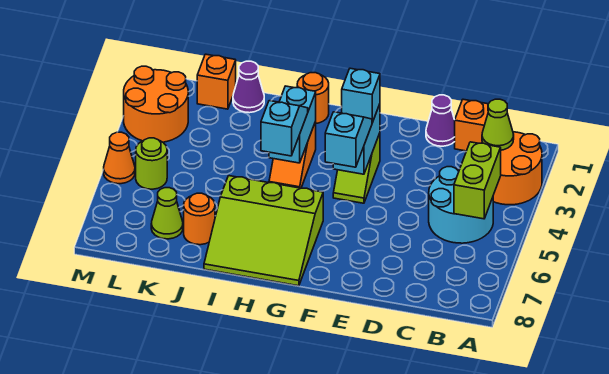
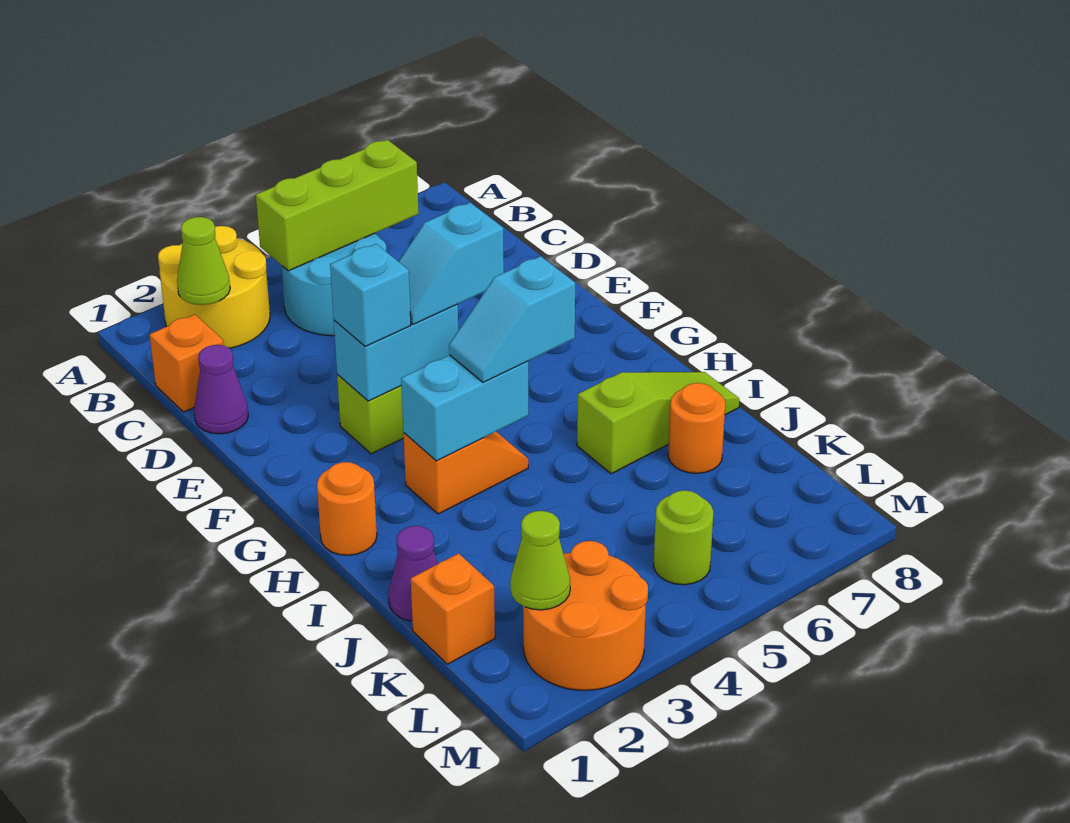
orange round brick A2:B3 level 1 -> yellow round brick A2:B3 level 1
lime brick B4:B5 level 2 -> lime brick B4:B6 level 2
lime slope G6:I8 level 1 top 6 -> lime slope I6:I8 level 1 top 6
lime cone K7 level 1 -> lime cone L2 level 2
orange cone M5 level 1 -> none

